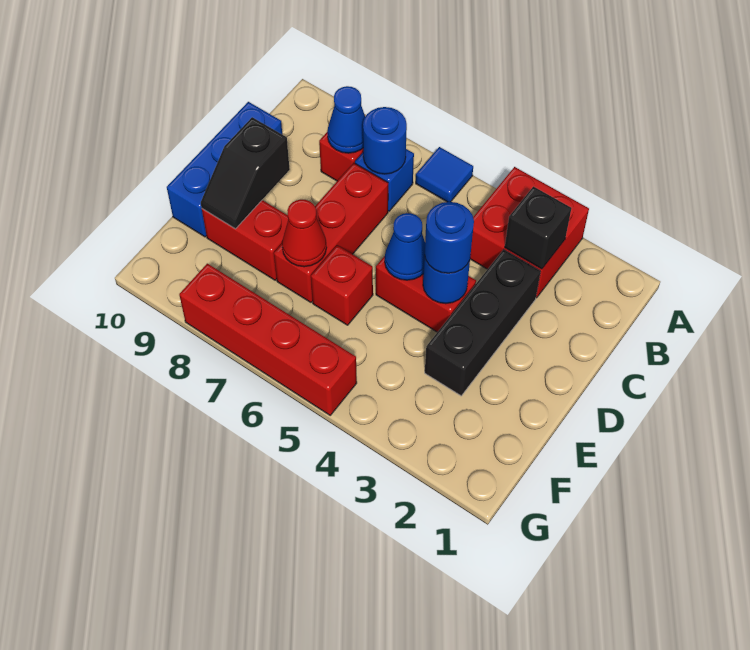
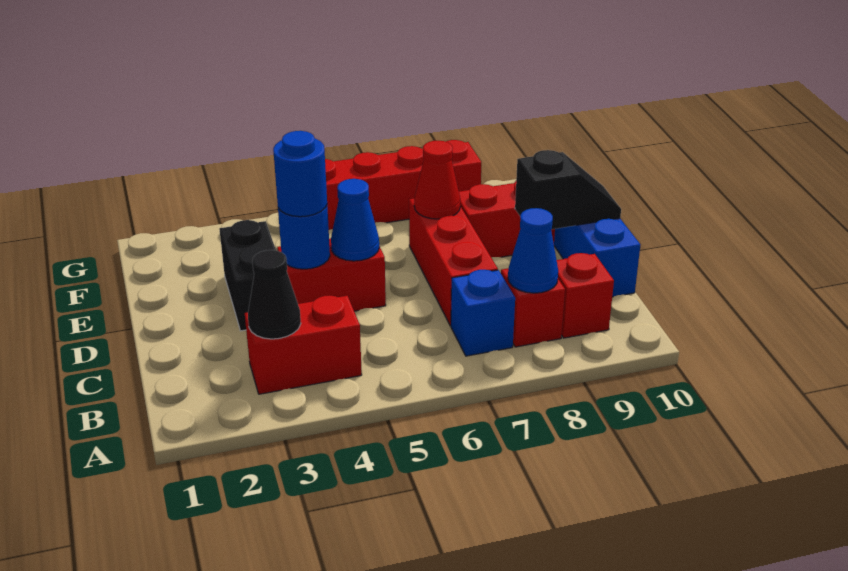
red brick A3:B4 level 1 -> red brick B3:B4 level 1
blue tile A6 level 1 -> none
black brick B3 level 2 -> black cone B3 level 2
blue round brick B7 level 2 -> none
black brick C3:E3 level 1 -> black brick D3:E3 level 1
black slope D9:E9 level 2 top D -> black slope D9:D10 level 2 top 9
red brick E6 level 1 -> red brick B9 level 1

